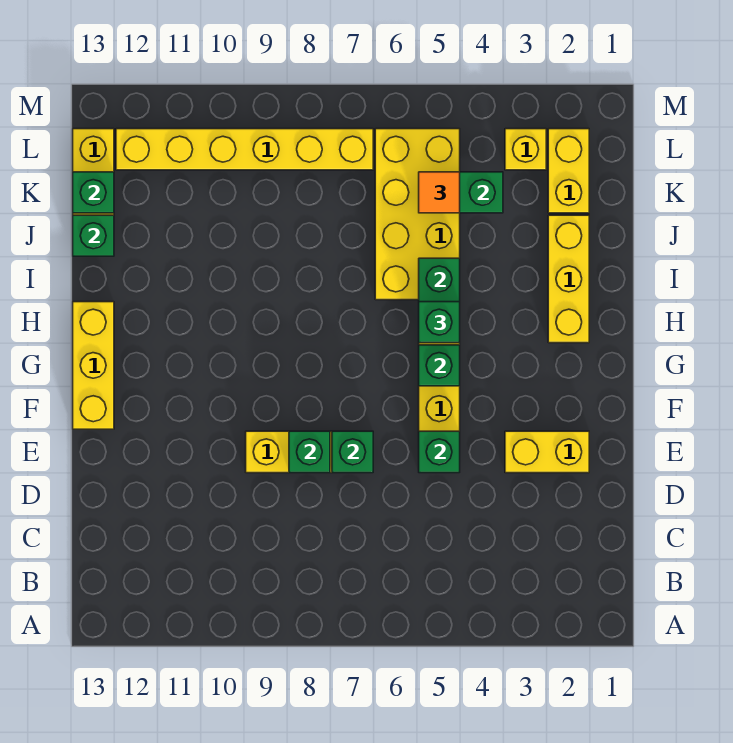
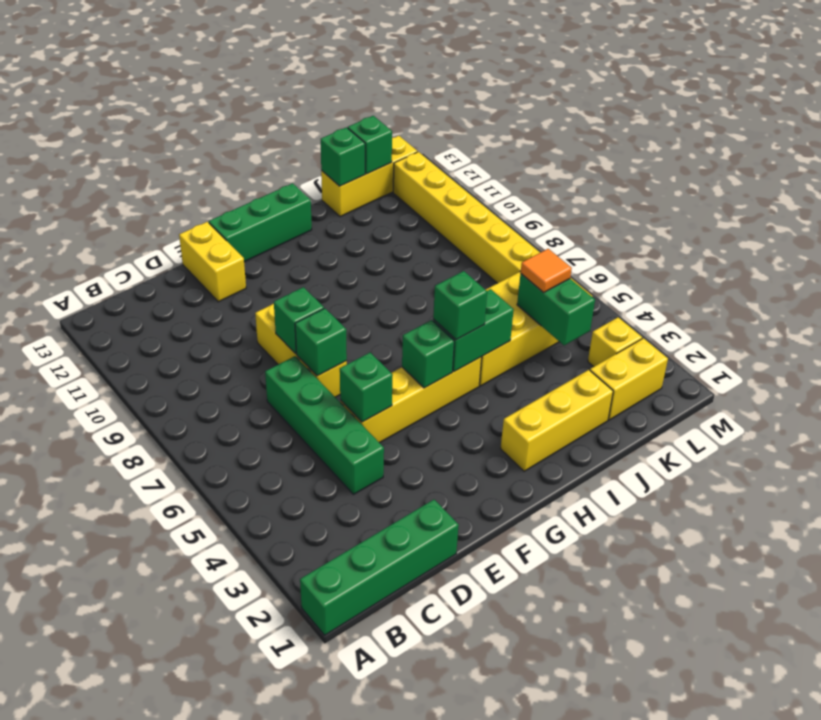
none -> green brick A1:D1 level 1
none -> green brick D4:D7 level 1
yellow brick E2:E3 level 1 -> yellow brick E12:E13 level 1
yellow brick F13:H13 level 1 -> green brick F13:H13 level 1

